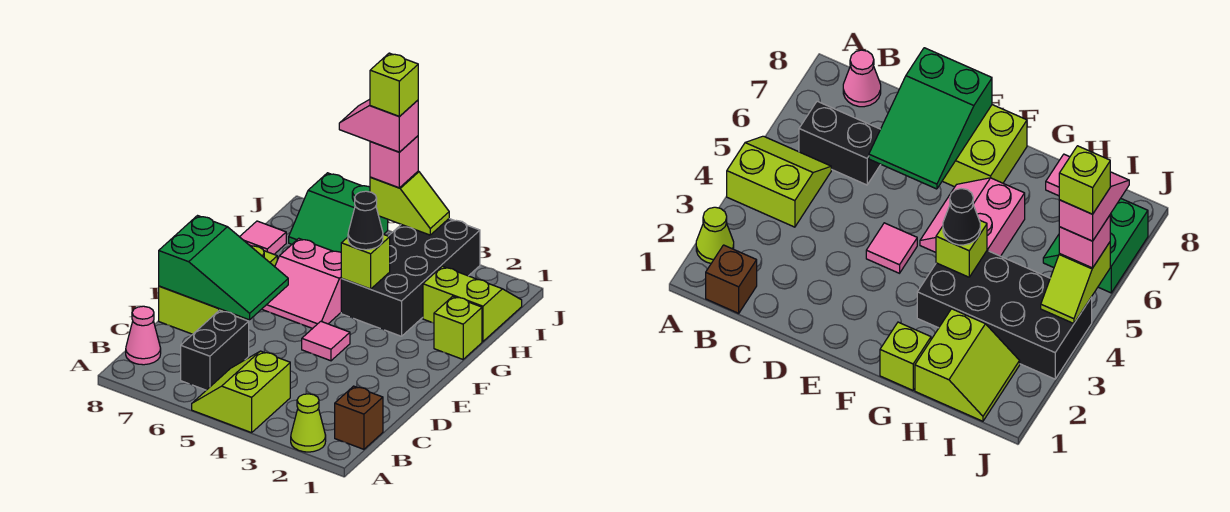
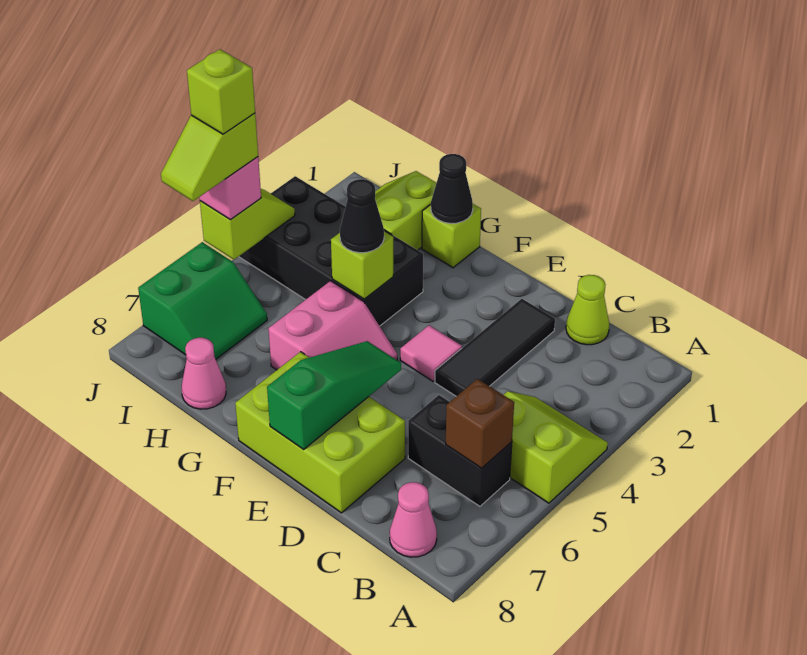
lime cone A2 level 1 -> lime cone C1 level 1
lime slope A4:B5 level 1 top 4 -> lime slope A4:B5 level 1 top 5
brown brick B1 level 1 -> brown brick B6 level 2
none -> black tile D2:D4 level 1
green slope D6:E8 level 2 top 8 -> green slope E6:E8 level 2 top 8
none -> black cone G1 level 2
pink tile H8 level 1 -> pink cone H8 level 1
pink slope J5:J6 level 4 top 5 -> lime slope J5:J6 level 4 top 5

